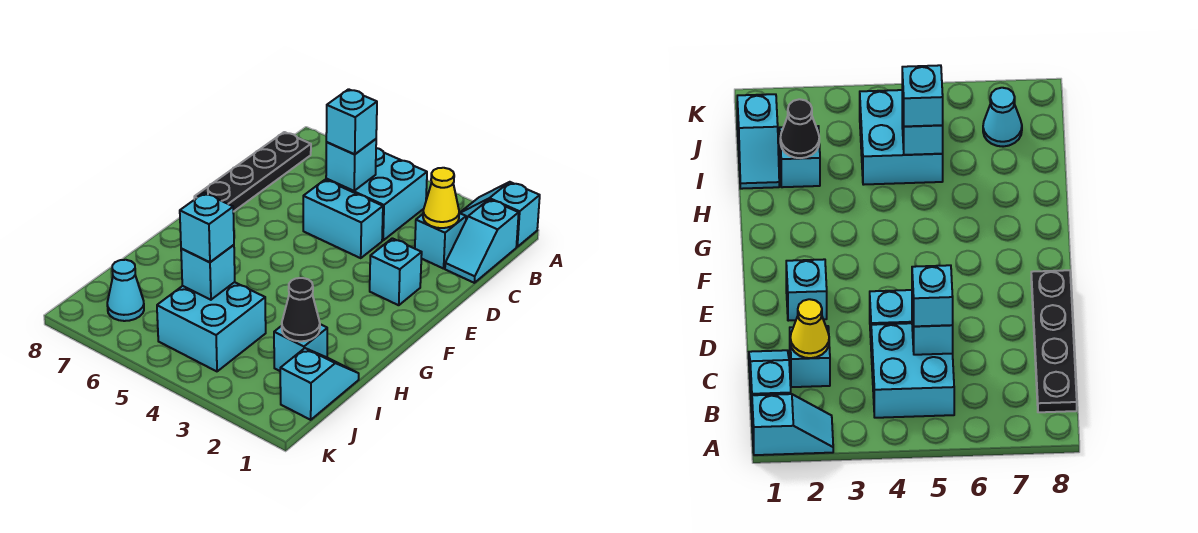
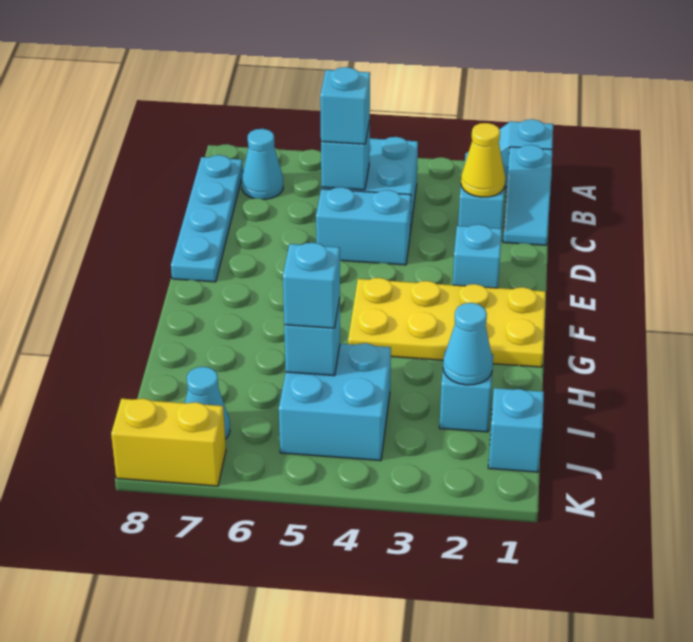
none -> cyan cone B7 level 1
black plate B8:E8 level 1 -> cyan plate B8:E8 level 1
none -> yellow plate F1:G4 level 1
black cone I2 level 2 -> cyan cone I2 level 2
none -> yellow brick K7:K8 level 1

